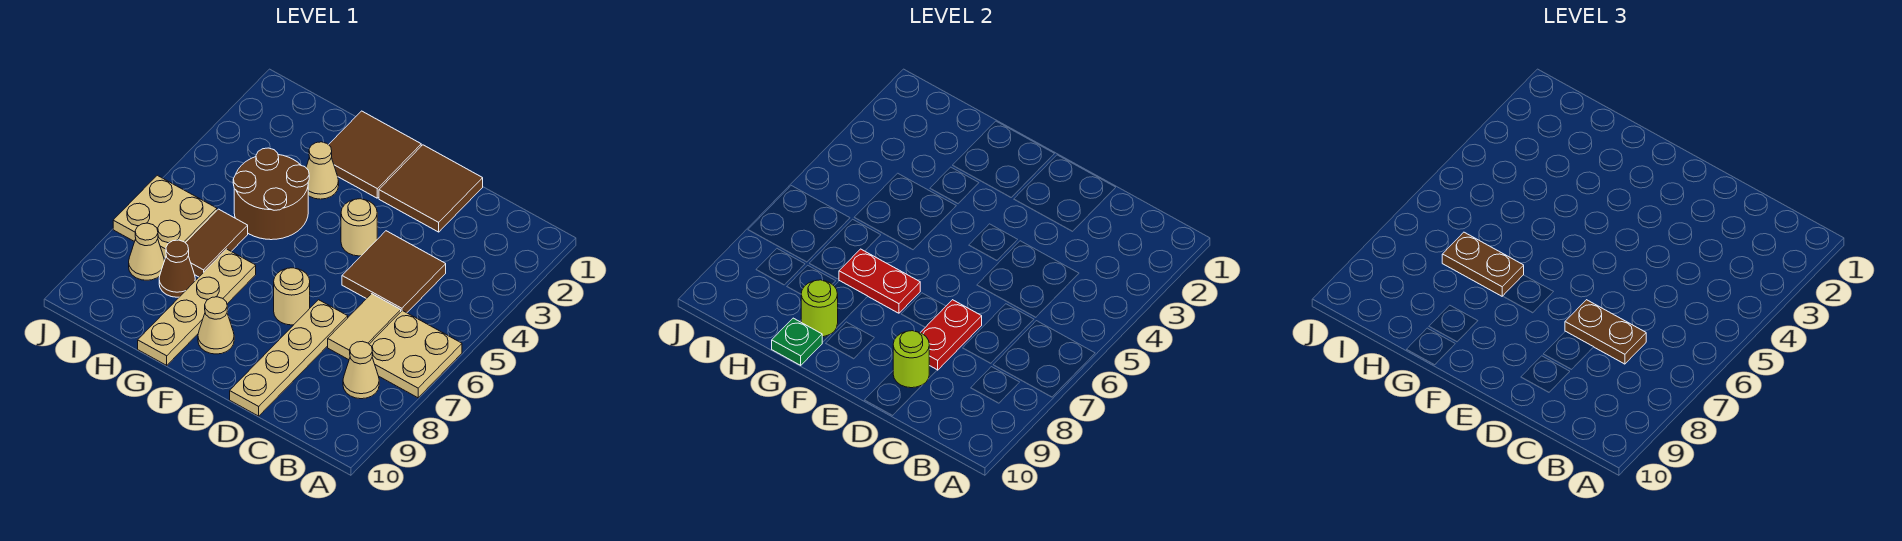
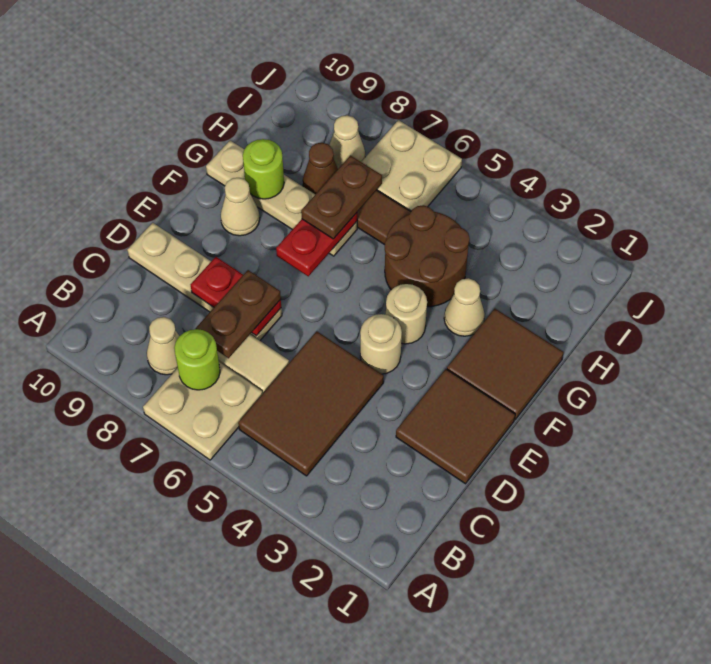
brown tile C4:D5 level 1 -> brown tile B4:D5 level 1
lime round brick D9 level 2 -> lime round brick B7 level 2
tan round brick E7 level 1 -> tan round brick F4 level 1
green plate G10 level 2 -> none

